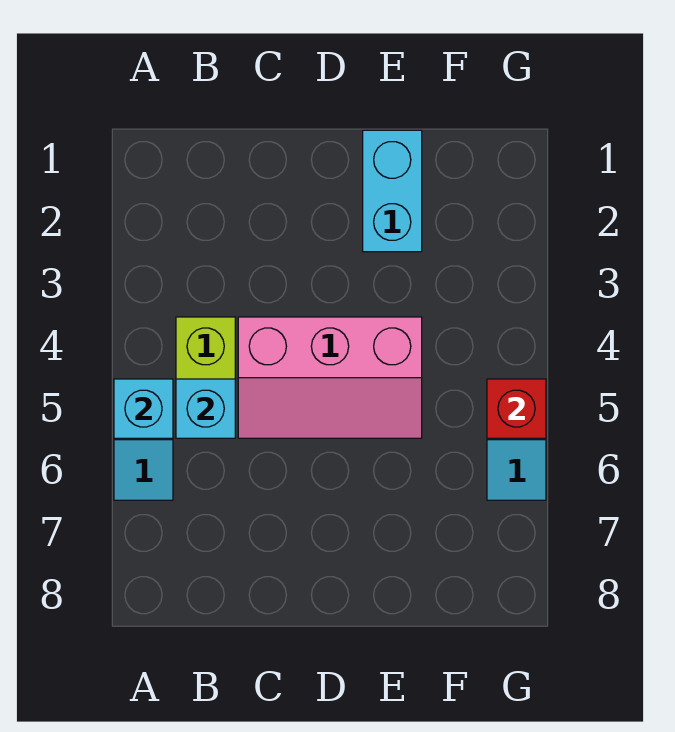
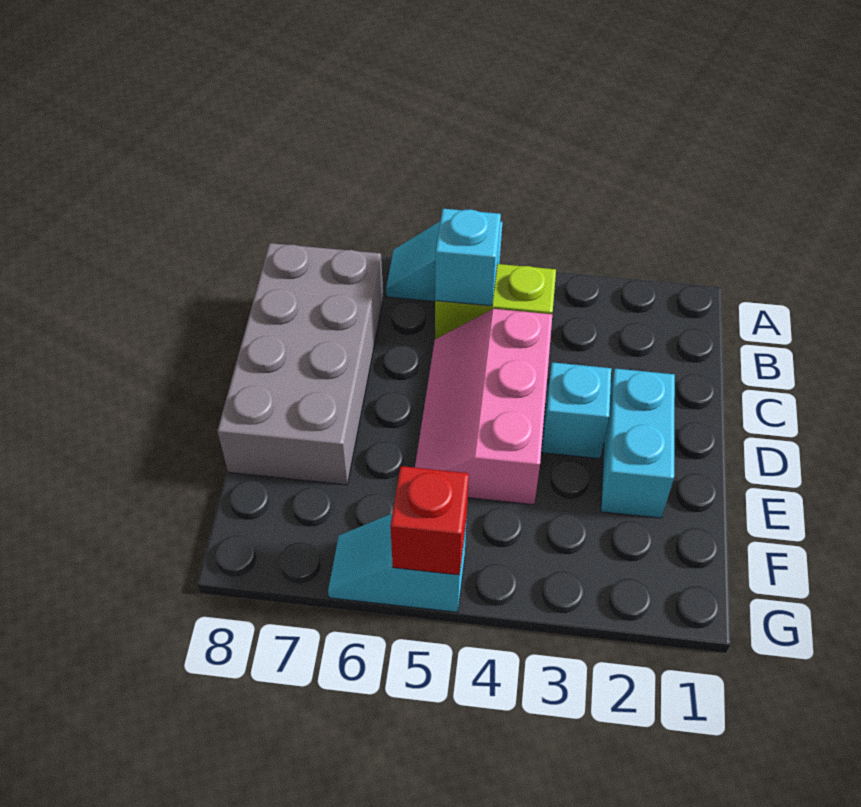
cyan brick A5 level 2 -> cyan brick D3 level 1
none -> grey brick B7:E8 level 1
cyan brick E1:E2 level 1 -> cyan brick D2:E2 level 1

